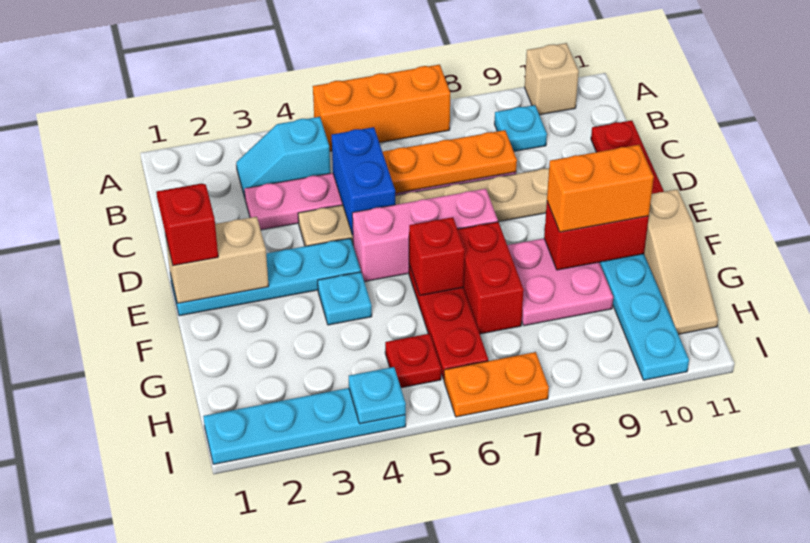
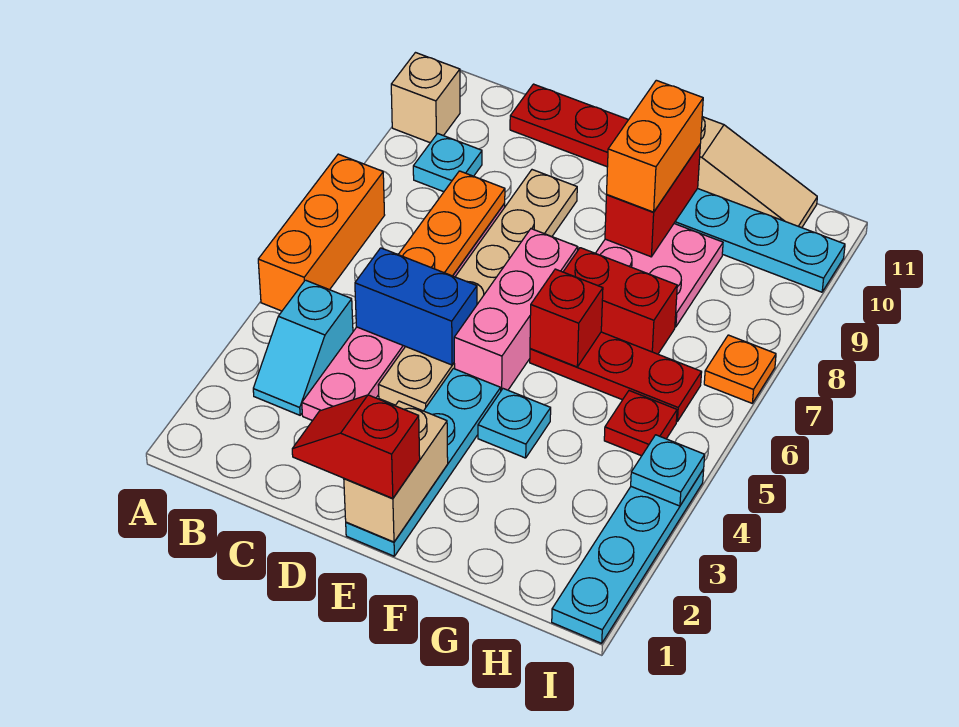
orange plate I6:I7 level 1 -> orange plate I7 level 1

